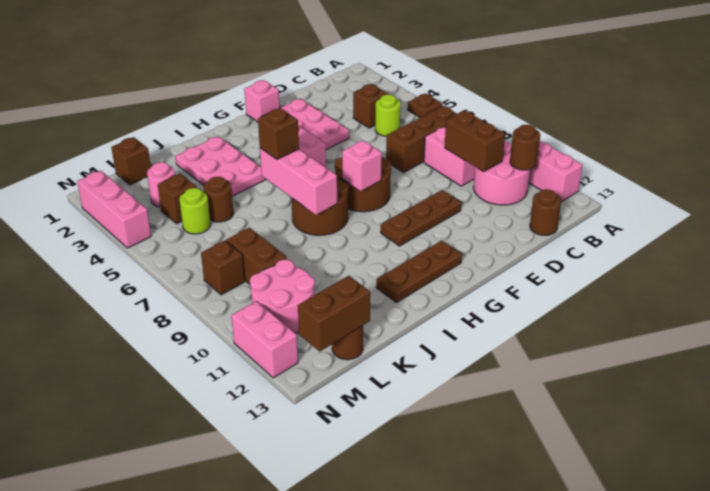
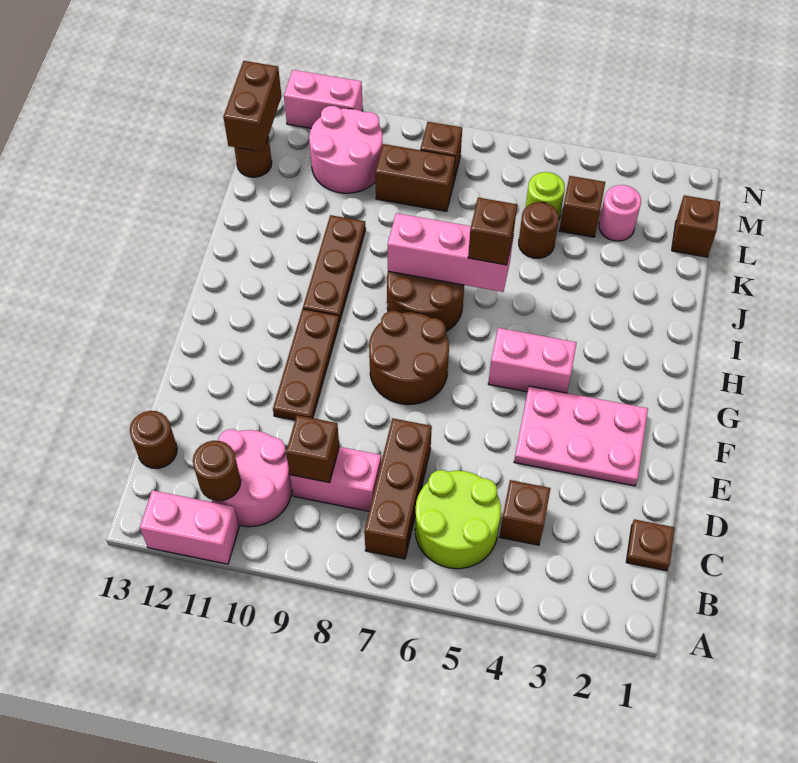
brown plate A5 level 1 -> brown plate C1 level 1
lime round brick C5 level 1 -> lime round brick B5:C6 level 1
brown brick C9:C10 level 2 -> brown brick C9 level 2
pink brick F1 level 1 -> none
pink brick G8 level 2 -> none
brown plate G12:I12 level 1 -> brown plate H10:J10 level 1
pink plate I2:J4 level 1 -> none
pink brick N2:N4 level 1 -> none

